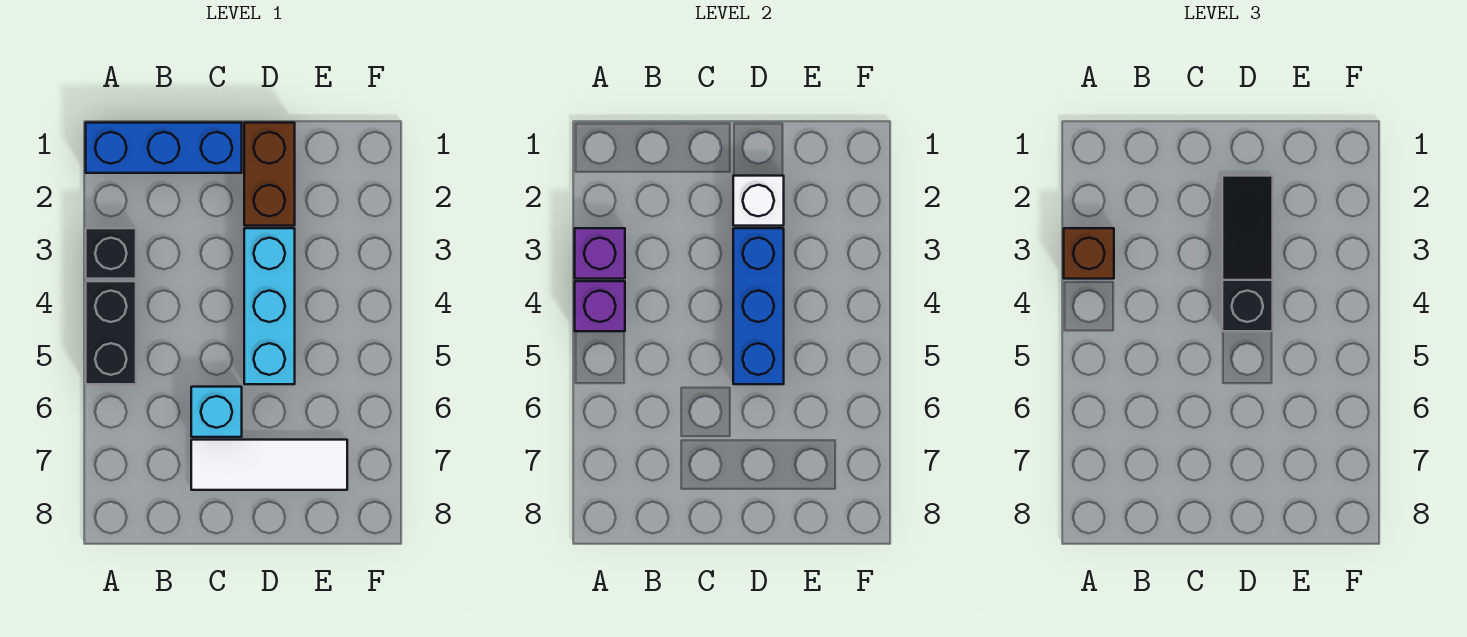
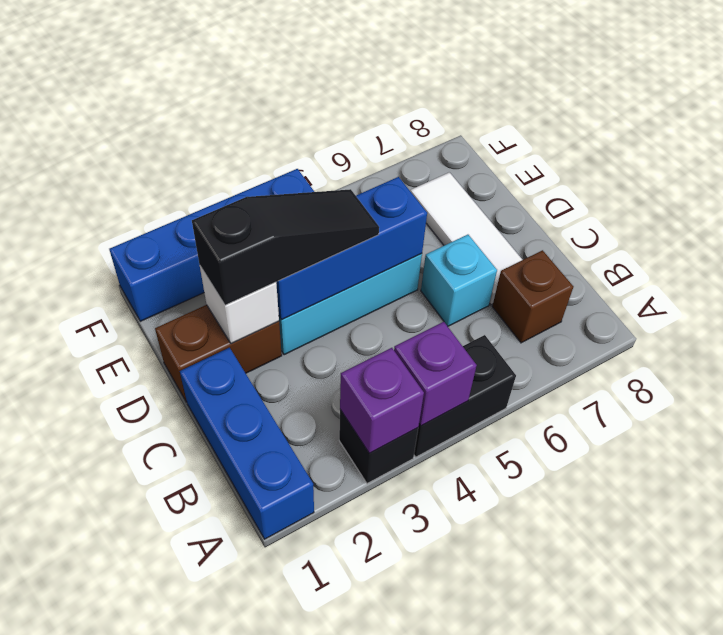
brown brick A3 level 3 -> brown brick B7 level 1
black slope D2:D4 level 3 top 4 -> black slope D2:D4 level 3 top 2
none -> blue brick F1:F4 level 1

